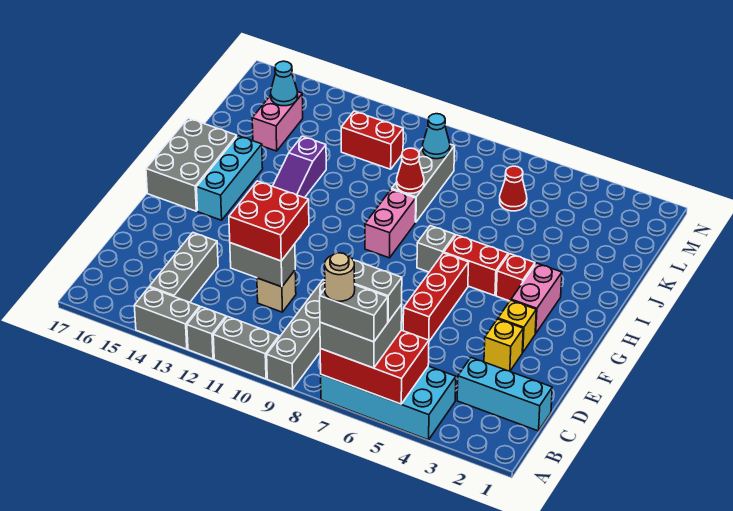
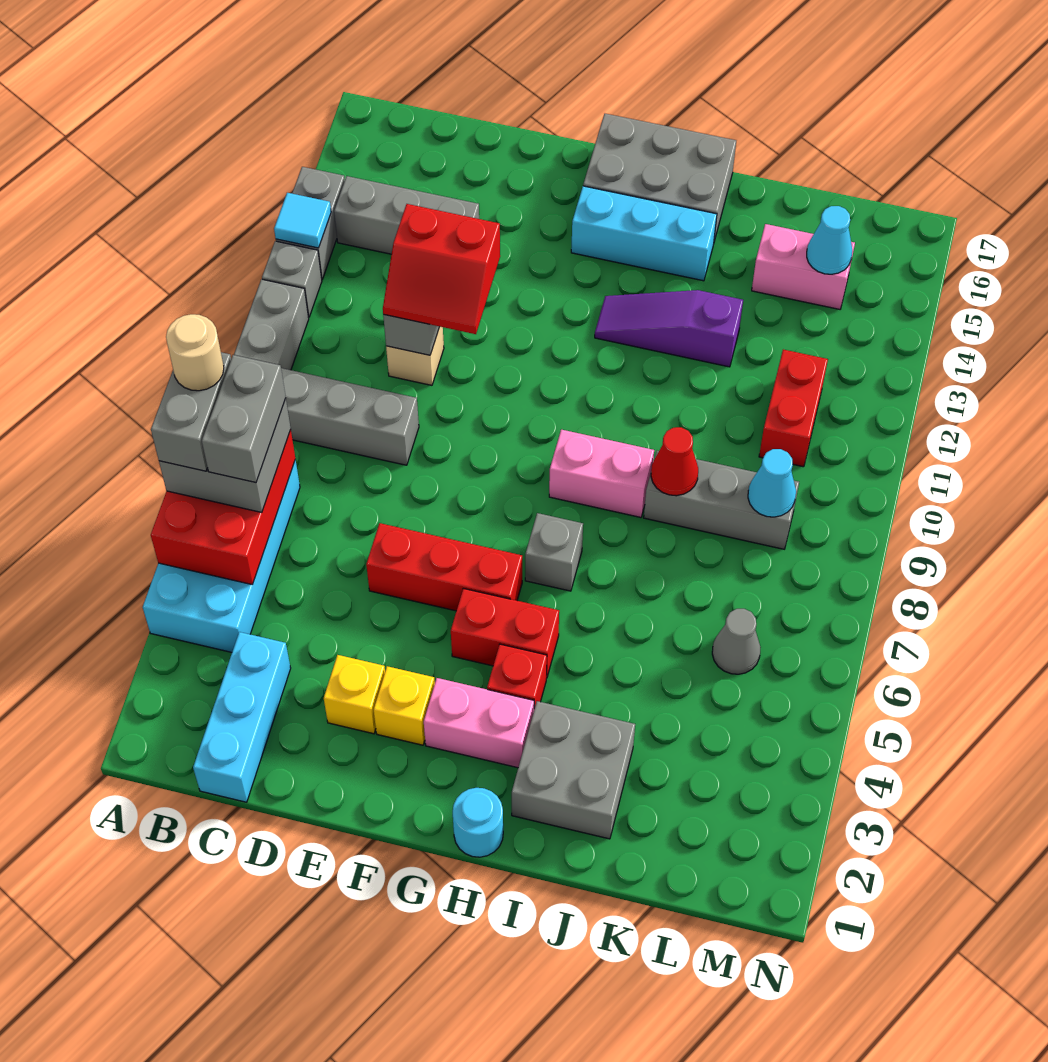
none -> cyan tile A13 level 2
red brick D11:E12 level 3 -> red slope D11:E12 level 3 top 12
none -> cyan round brick H1 level 1
red brick H5:H6 level 1 -> red brick G5:H5 level 1
none -> grey brick I2:J3 level 1
red cone L6 level 1 -> grey cone L6 level 1

